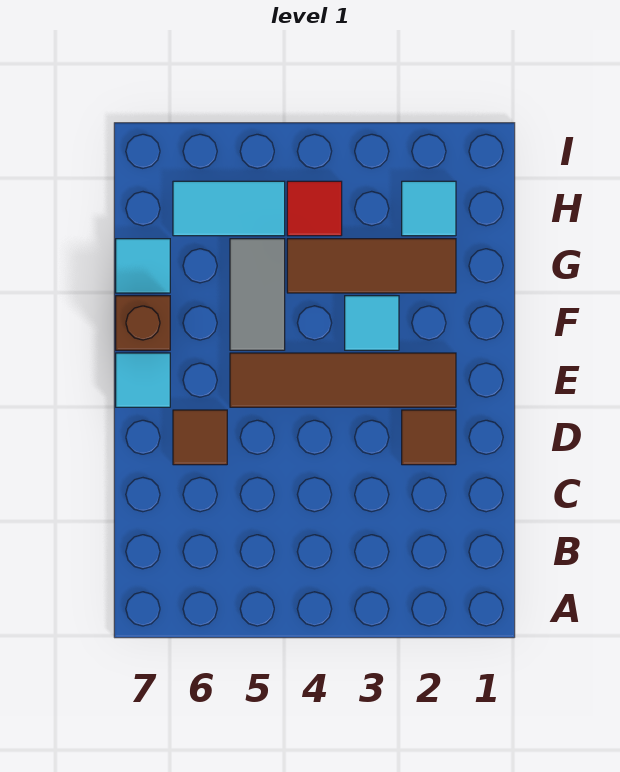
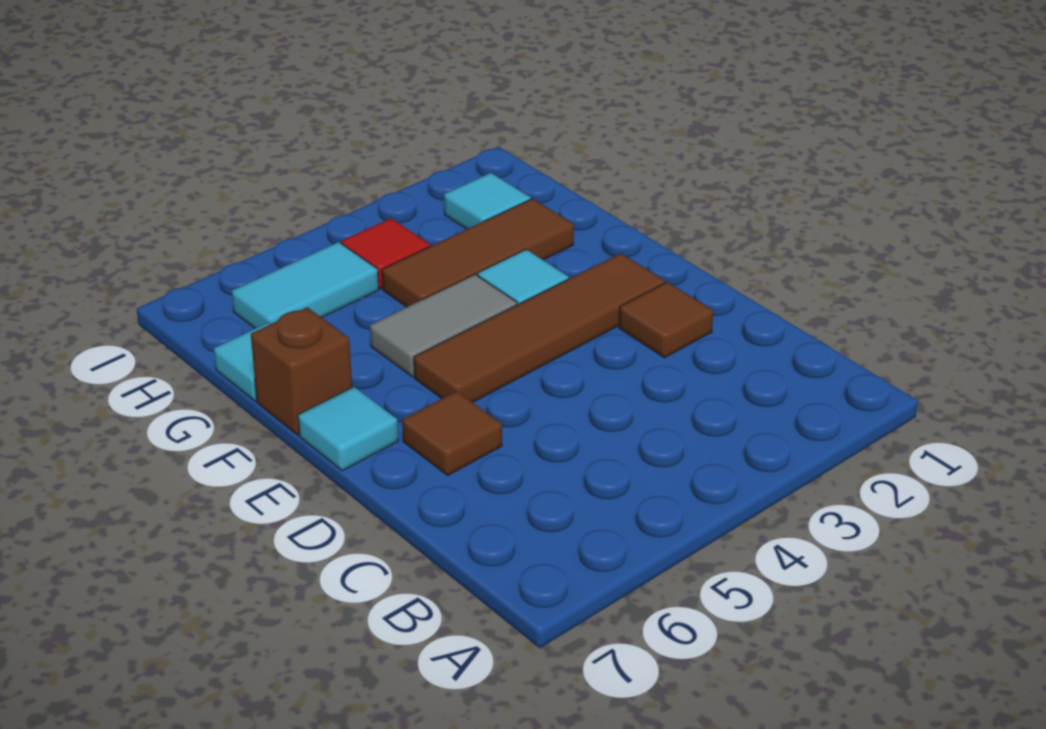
grey tile F5:G5 level 1 -> grey tile F4:F5 level 1

